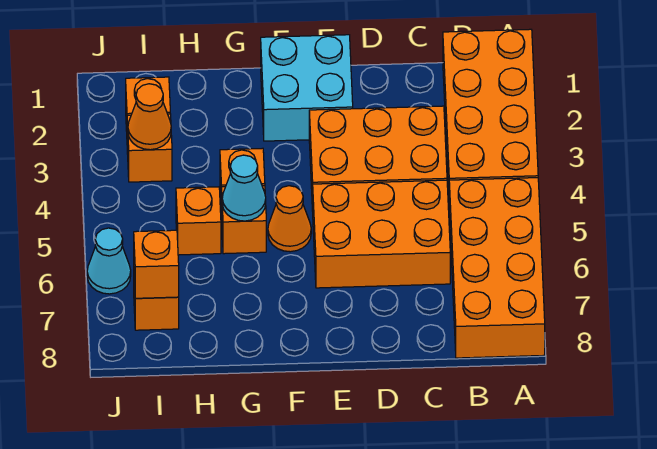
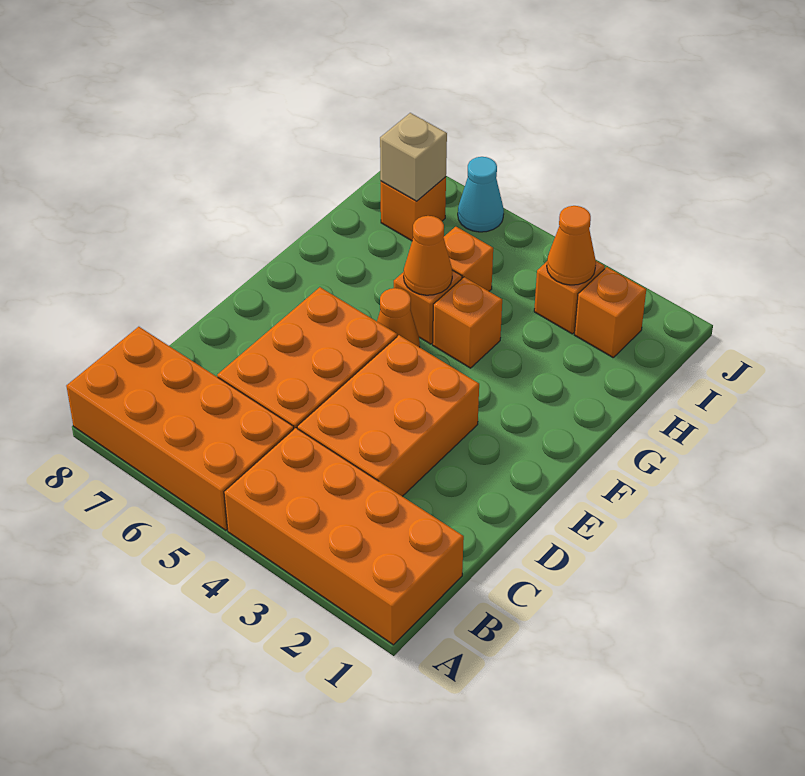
cyan brick E1:F2 level 1 -> none
cyan cone G5 level 2 -> orange cone G5 level 2
orange brick I7 level 2 -> tan brick I7 level 2

